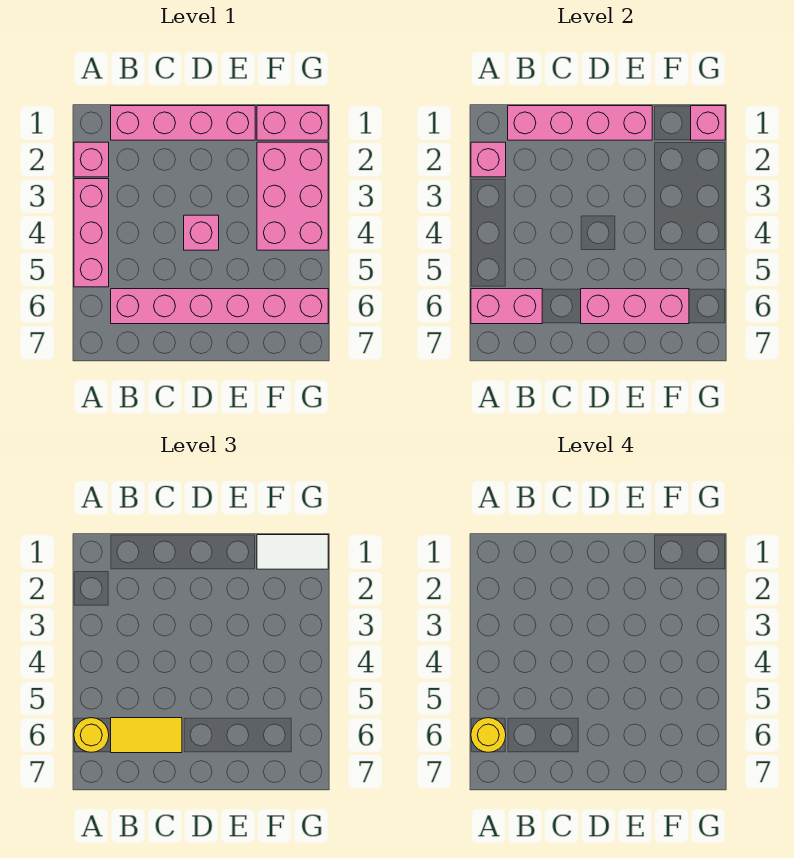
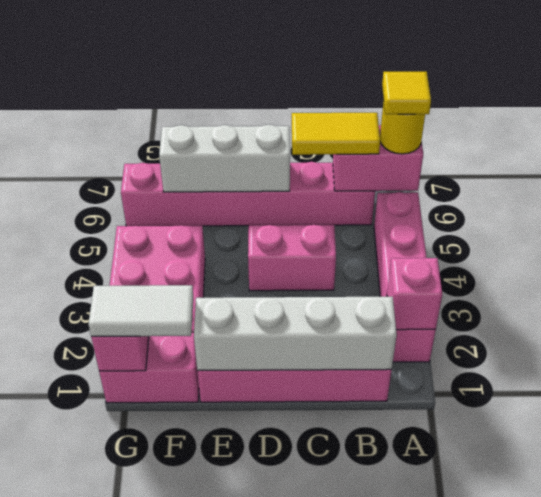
yellow round brick A6 level 4 -> yellow tile A6 level 4
pink brick B1:E1 level 2 -> white brick B1:E1 level 2
pink brick D4 level 1 -> pink brick C4:D4 level 1
pink brick D6:F6 level 2 -> white brick D6:F6 level 2

